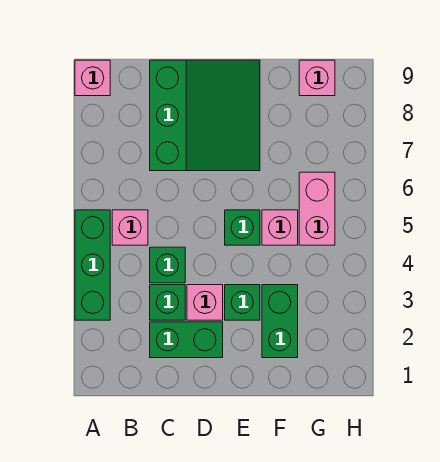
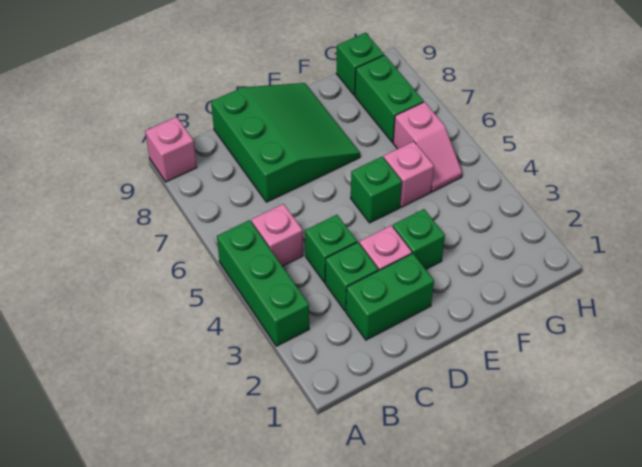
green brick F2:F3 level 1 -> green brick G7:G8 level 1
pink brick G5:G6 level 1 -> pink slope G5:G6 level 1 top 6
pink brick G9 level 1 -> green brick G9 level 1

